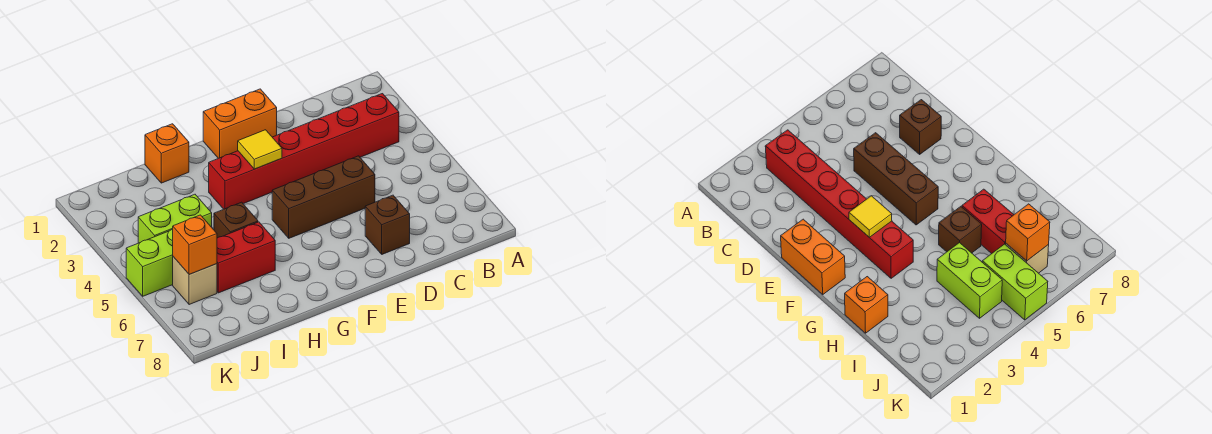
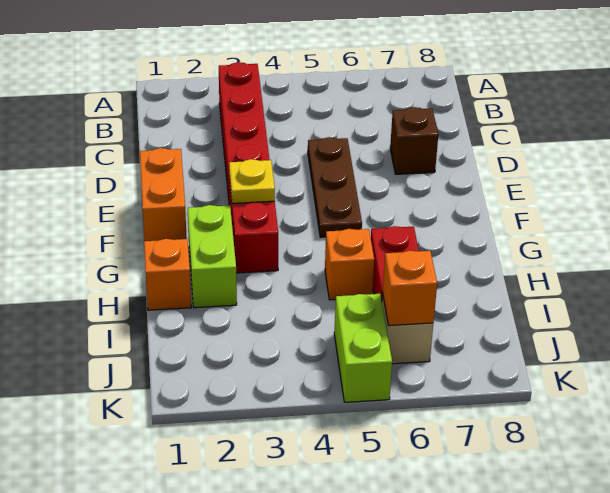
brown brick D5:F5 level 1 -> brown plate D5:F5 level 1
yellow tile F3 level 2 -> yellow plate F3 level 2
brown brick H5 level 1 -> orange brick H5 level 1
lime brick I4:J4 level 1 -> lime brick G2:H2 level 1

